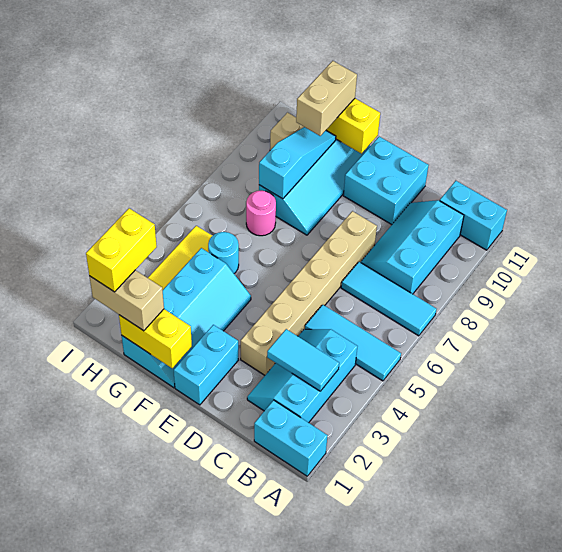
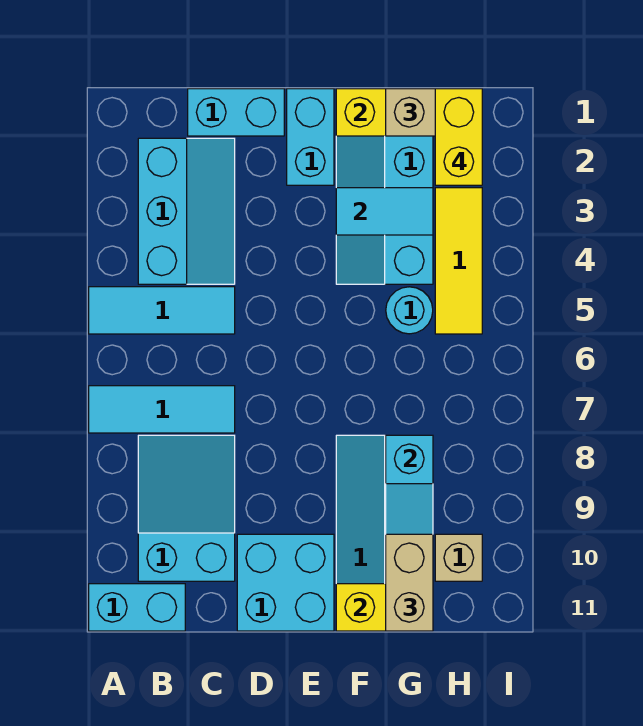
cyan brick A1:B1 level 1 -> cyan brick C1:D1 level 1
cyan tile B3:C3 level 2 -> cyan tile F3:G3 level 2
cyan slope B8:C10 level 1 top B -> cyan slope B8:C10 level 1 top 10
tan brick D3:D8 level 1 -> none
pink round brick G7 level 1 -> none

